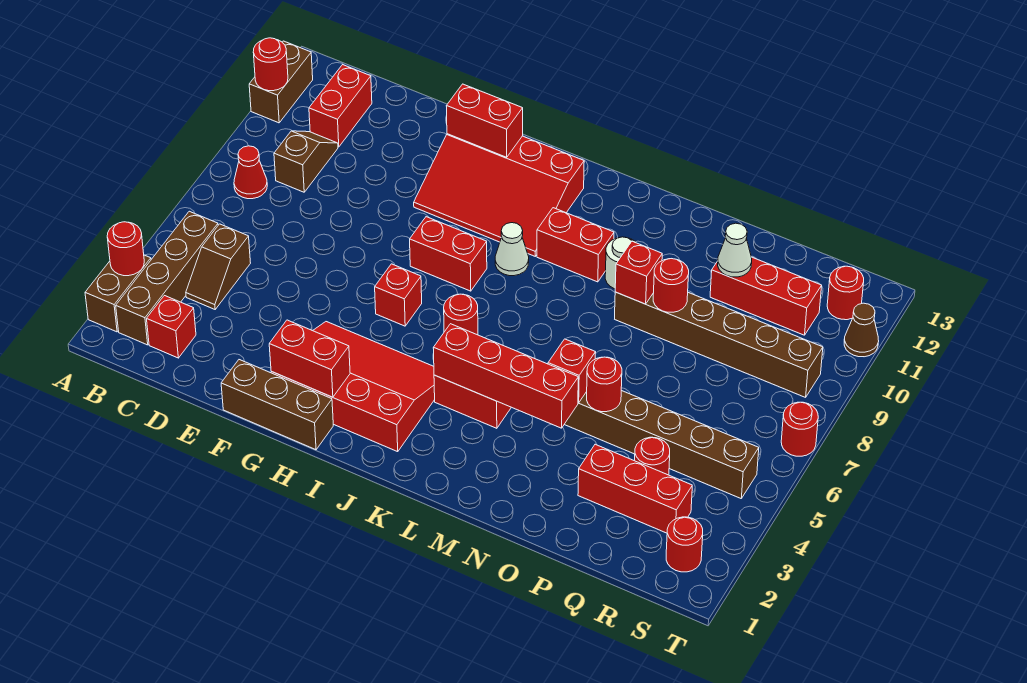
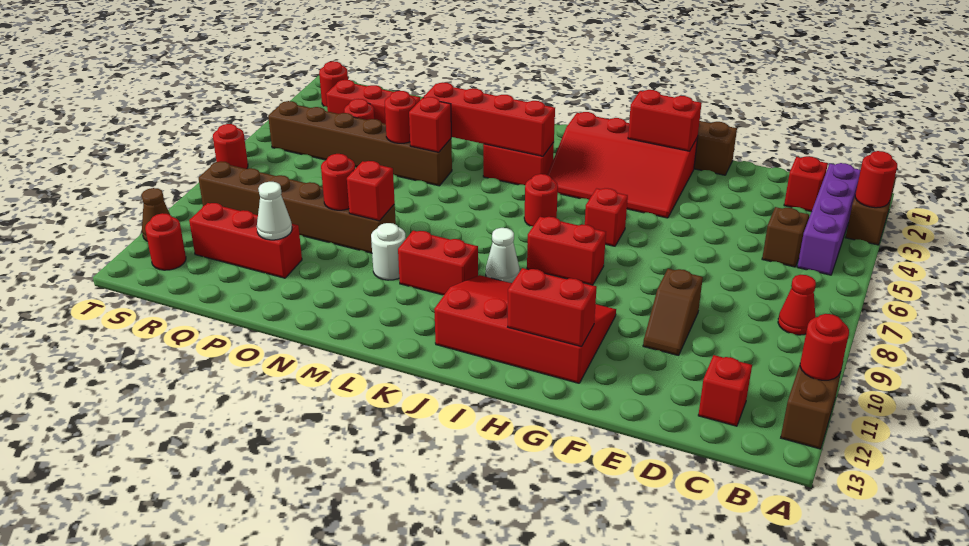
brown brick B2:B5 level 1 -> purple brick B2:B5 level 1
brown slope C9:C10 level 1 top 9 -> brown slope E9:E10 level 1 top 9
red brick C11:C12 level 1 -> red brick C12 level 1

